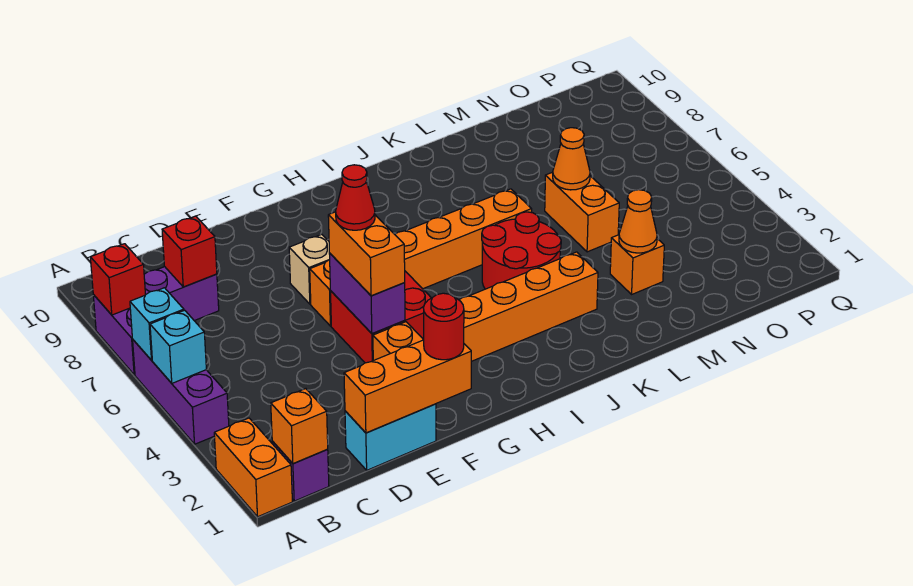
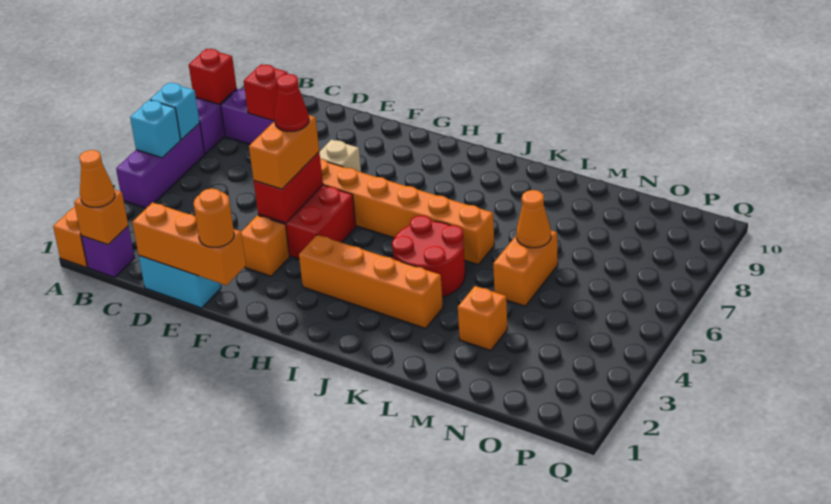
red round brick F1 level 3 -> orange round brick F1 level 3
purple brick F4:F5 level 2 -> red brick F4:F5 level 2
orange cone M3 level 2 -> orange cone B1 level 3

